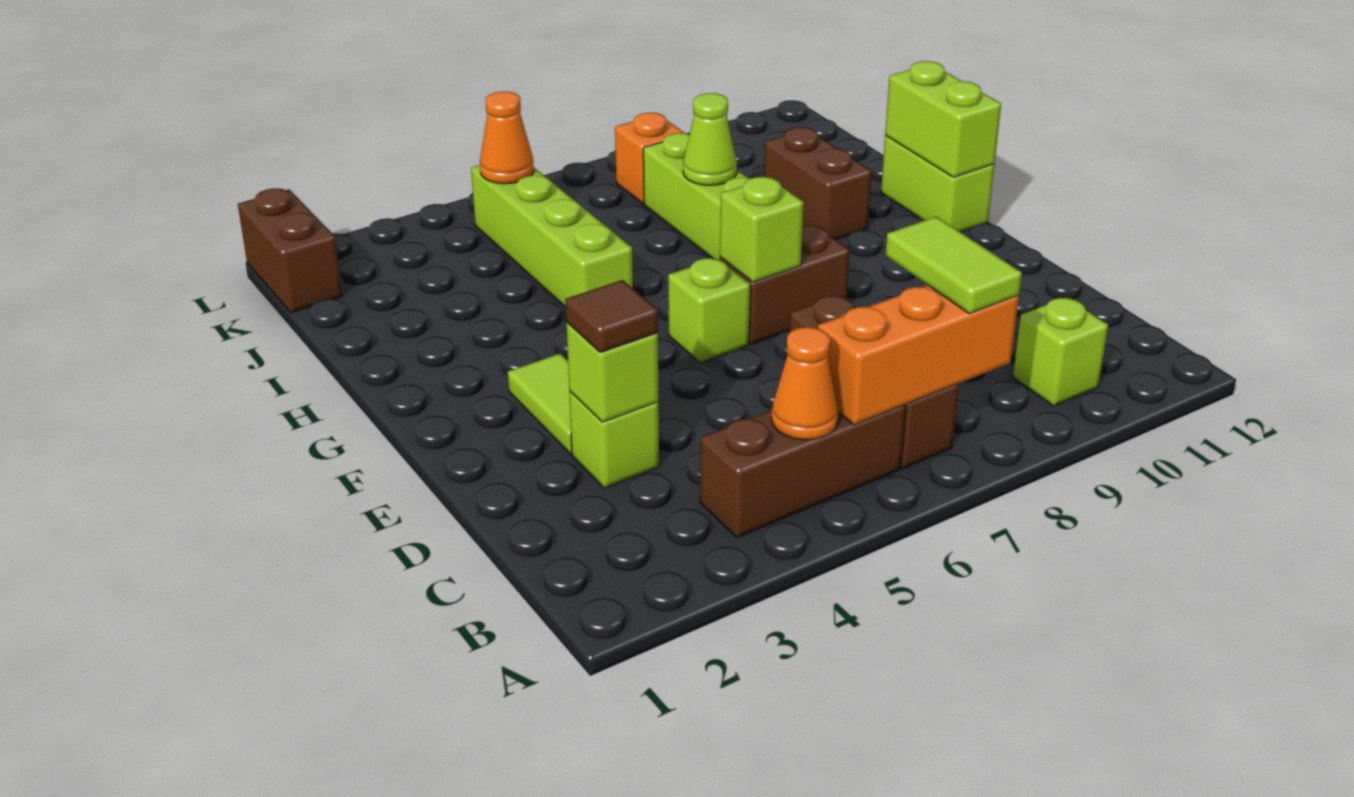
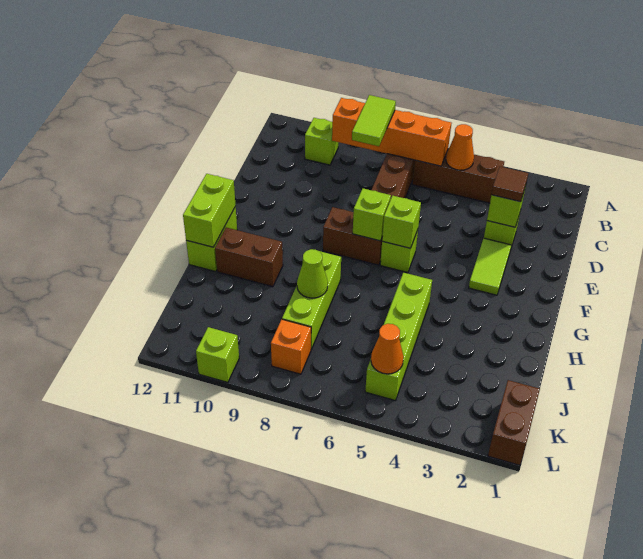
orange brick B6:B8 level 2 -> orange brick B6:B9 level 2
none -> lime brick F6 level 2
brown brick H10:I10 level 1 -> brown brick H10:H11 level 1
none -> lime brick L10 level 1

